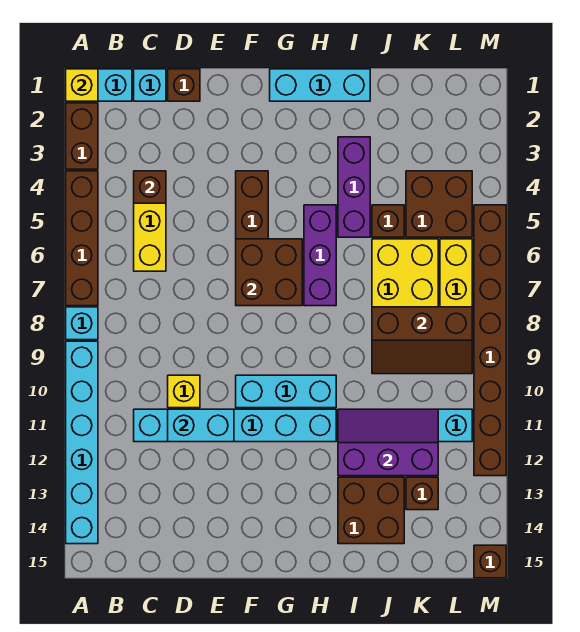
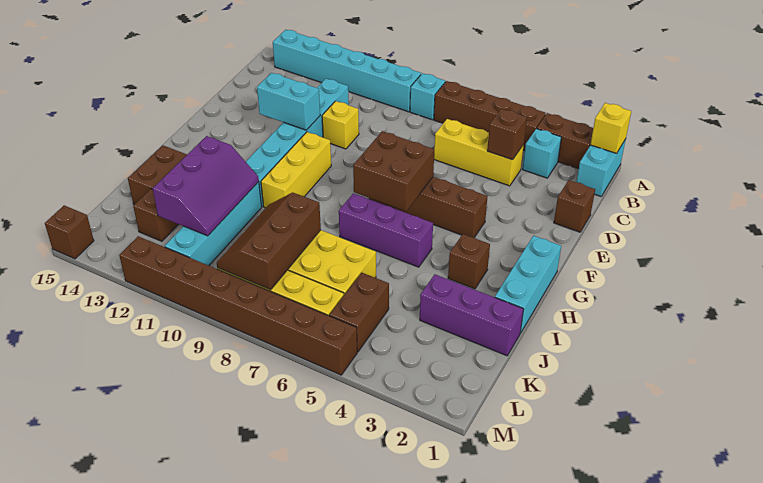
cyan brick C1 level 1 -> cyan brick B3 level 1
cyan brick D11:E11 level 2 -> cyan brick E11:E12 level 2
cyan brick F10:H10 level 1 -> yellow brick F10:H10 level 1
purple brick I3:I5 level 1 -> purple brick J1:J3 level 1
brown brick J5 level 1 -> brown brick H3 level 1
brown brick K4:L5 level 1 -> brown brick K5:L5 level 1

